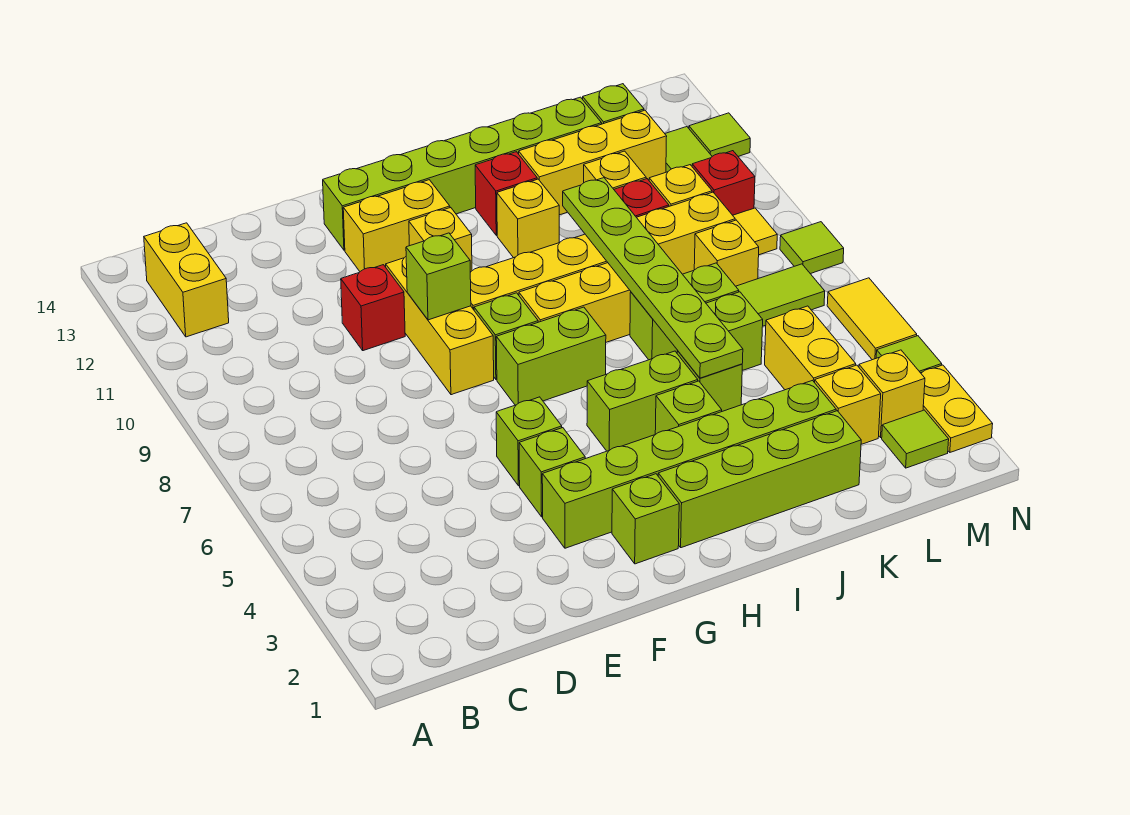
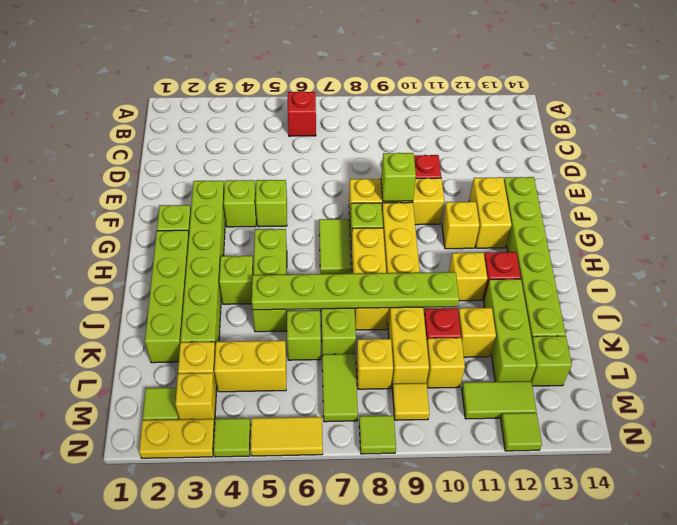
yellow brick B12:B13 level 1 -> none
lime brick G7:H7 level 1 -> lime tile G7:H7 level 1
yellow brick J12:L12 level 1 -> lime brick J12:L12 level 1
red brick M10 level 1 -> red brick B6 level 1

